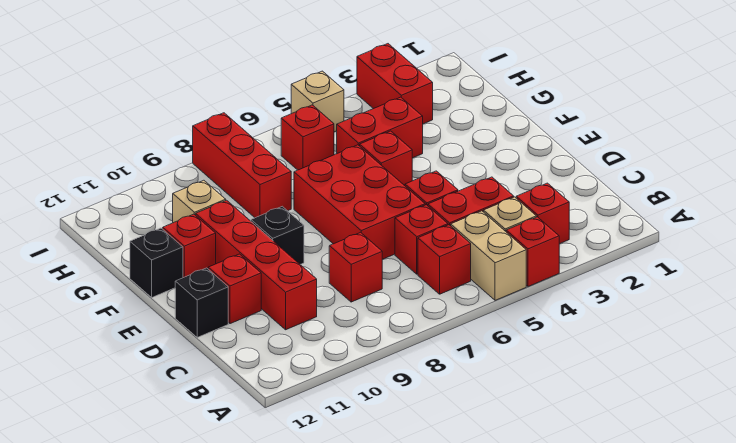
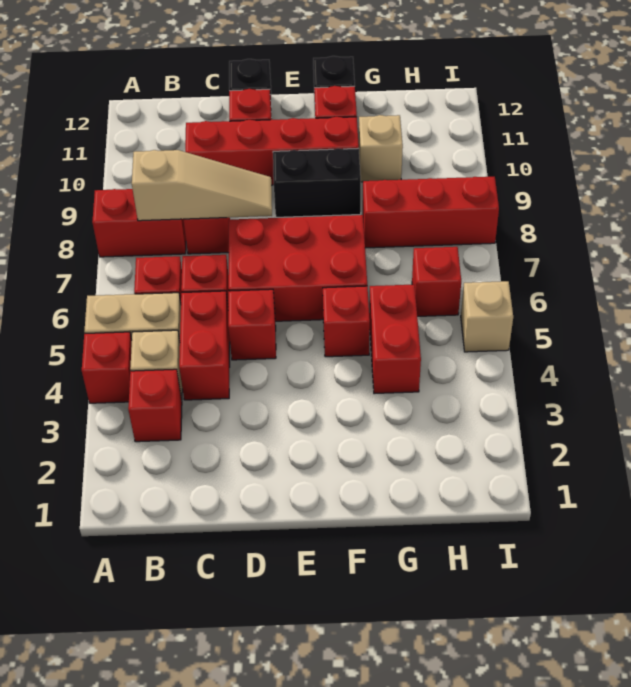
none -> tan slope B8:D8 level 2 top B
black brick E9 level 1 -> black brick E9:F9 level 1
red brick H3:I3 level 1 -> red brick A8:B8 level 1

